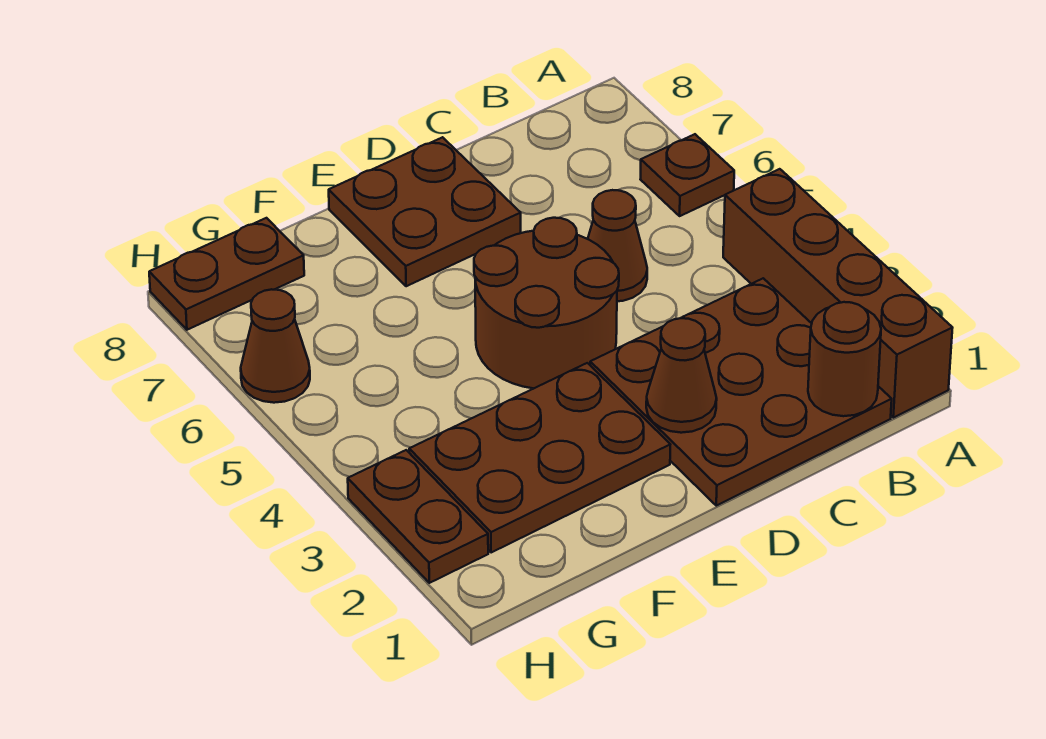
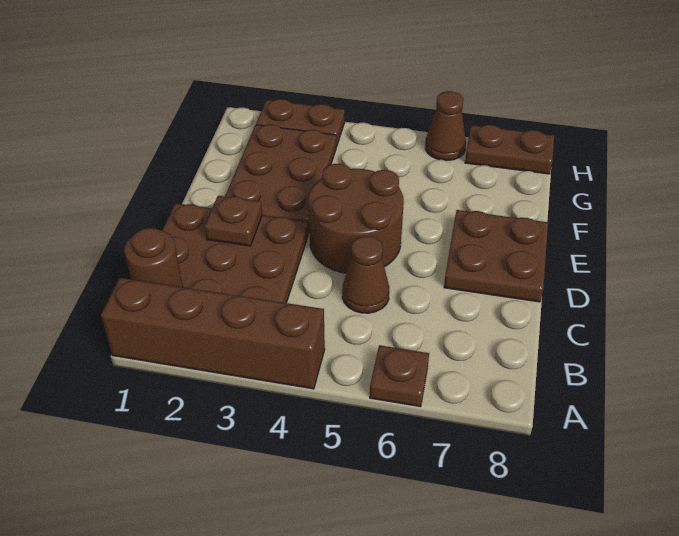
brown cone D2 level 2 -> brown plate D2 level 2
brown plate G8:H8 level 1 -> brown plate H7:H8 level 1

